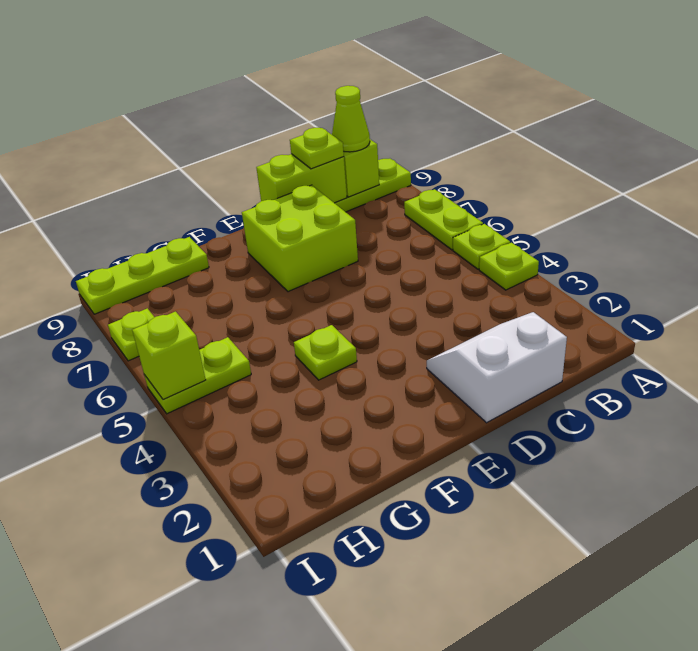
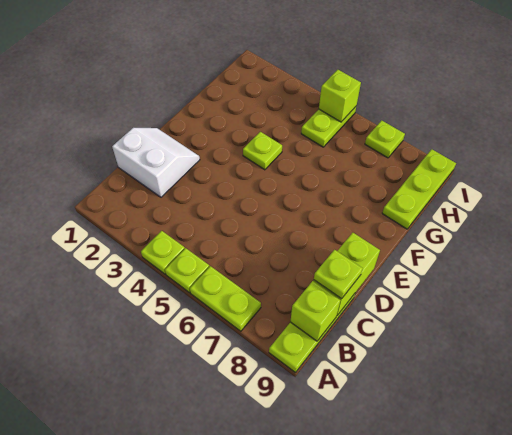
lime cone B9 level 3 -> none
white slope C1:D2 level 1 top 1 -> white slope C1:D2 level 1 top C
lime brick D7:E8 level 1 -> none

